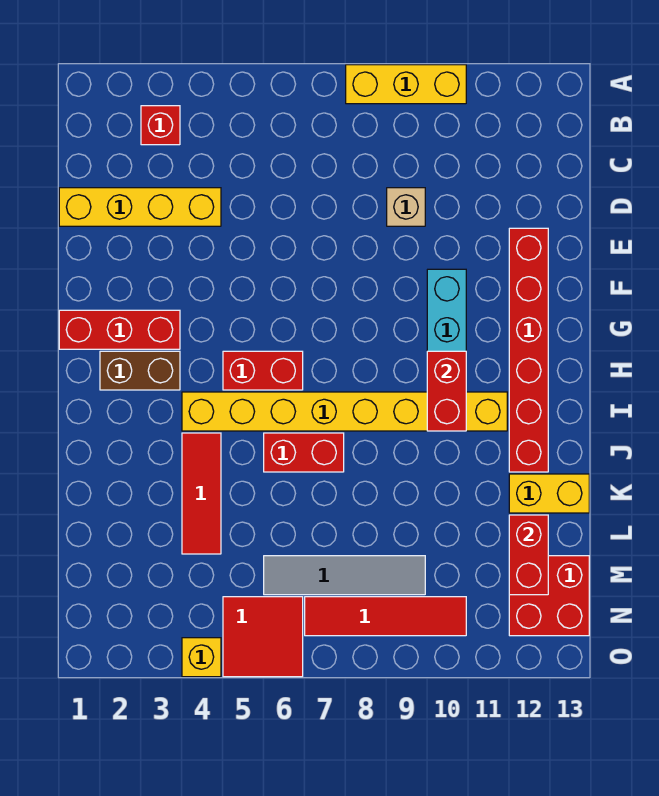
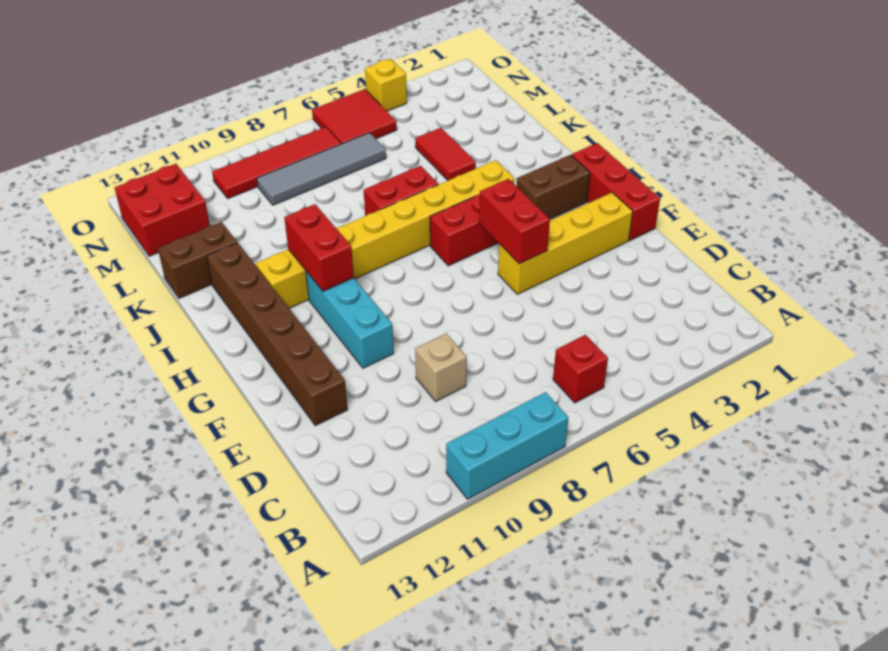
yellow brick A8:A10 level 1 -> cyan brick A8:A10 level 1
red brick B3 level 1 -> red brick B6 level 1
yellow brick D1:D4 level 1 -> yellow brick F2:F5 level 1
red brick E12:J12 level 1 -> brown brick E12:J12 level 1
red brick G1:G3 level 1 -> red brick F1:H1 level 1
red tile J4:L4 level 1 -> red tile K4:L4 level 1
yellow brick K12:K13 level 1 -> brown brick K12:K13 level 1
red brick L12:M12 level 2 -> red brick F5:G5 level 2

